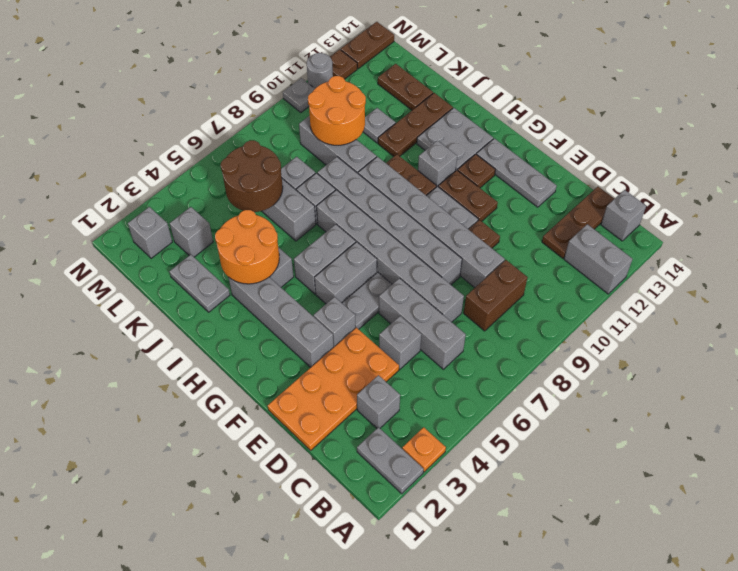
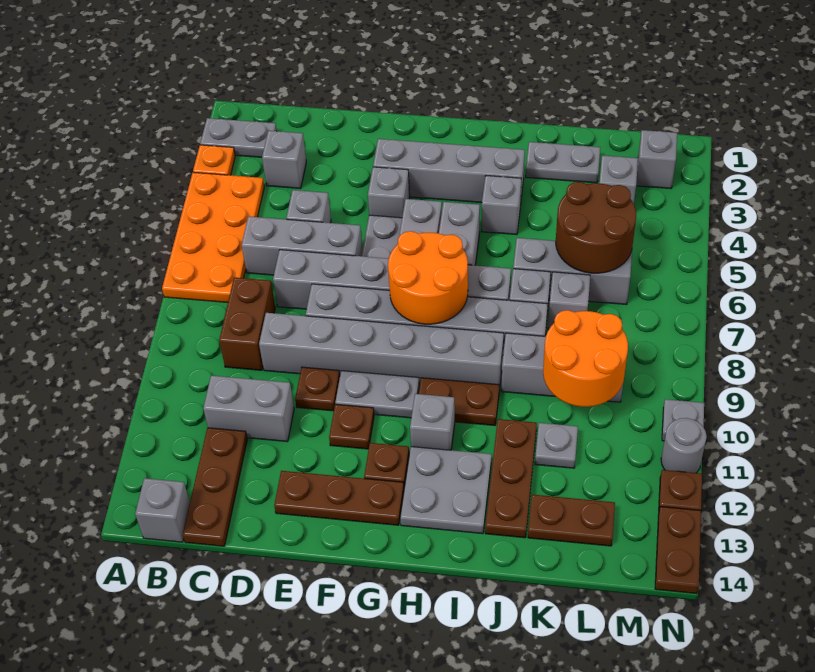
grey brick A12:B12 level 1 -> grey brick C11:D11 level 1
orange plate D1:E4 level 1 -> orange plate A4:B7 level 1
grey plate E13:G13 level 1 -> brown plate E13:G13 level 1
brown plate F11:G11 level 1 -> brown plate F11 level 1
orange round brick I3:J4 level 2 -> orange round brick G7:H8 level 2

